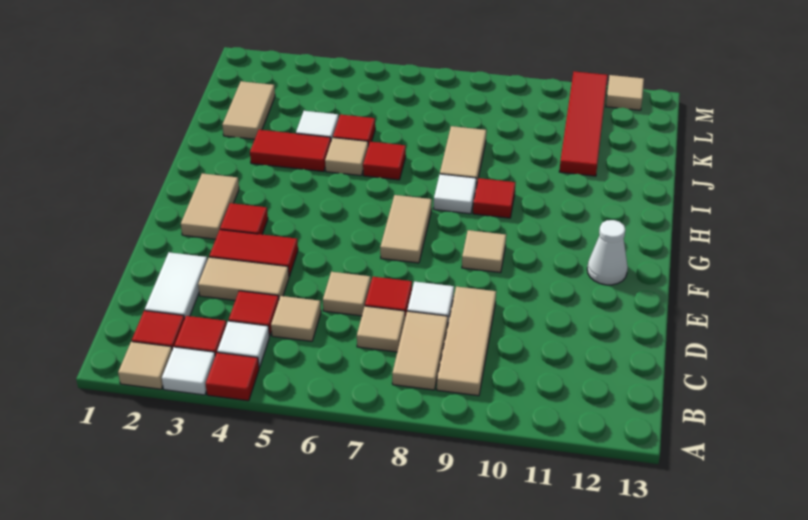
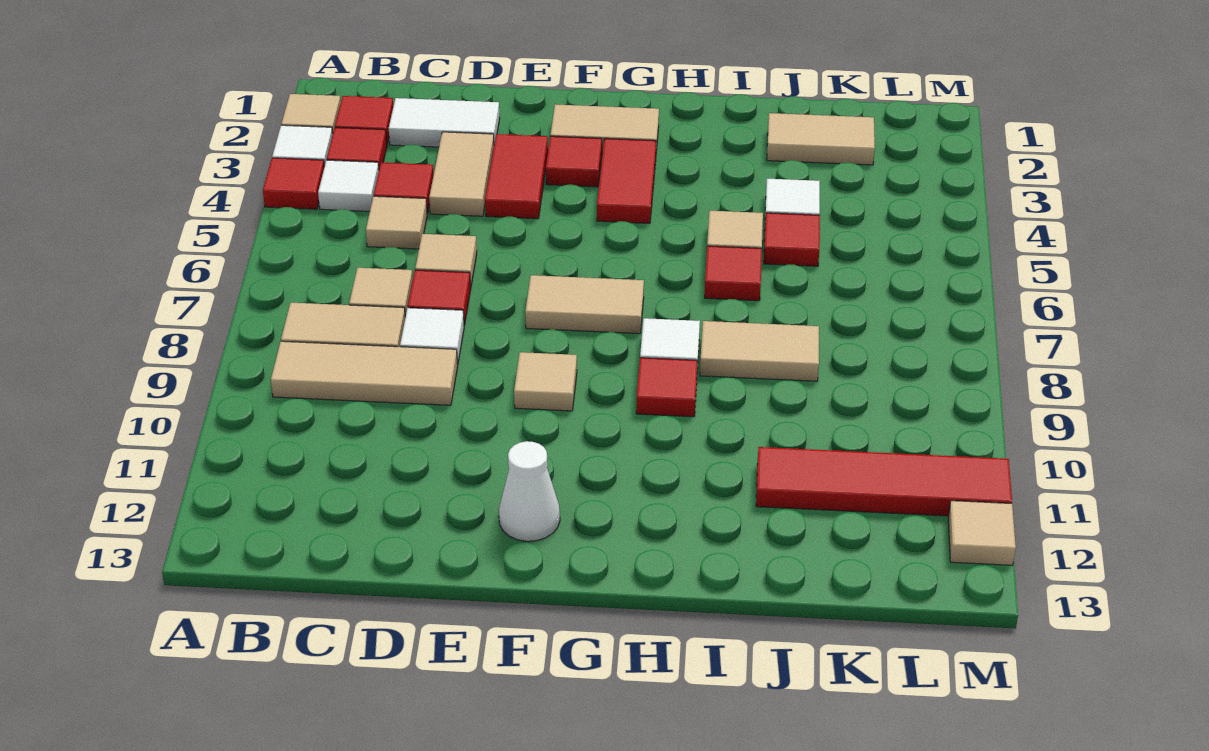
red tile I3:I4 level 1 -> red tile G3:G4 level 1

